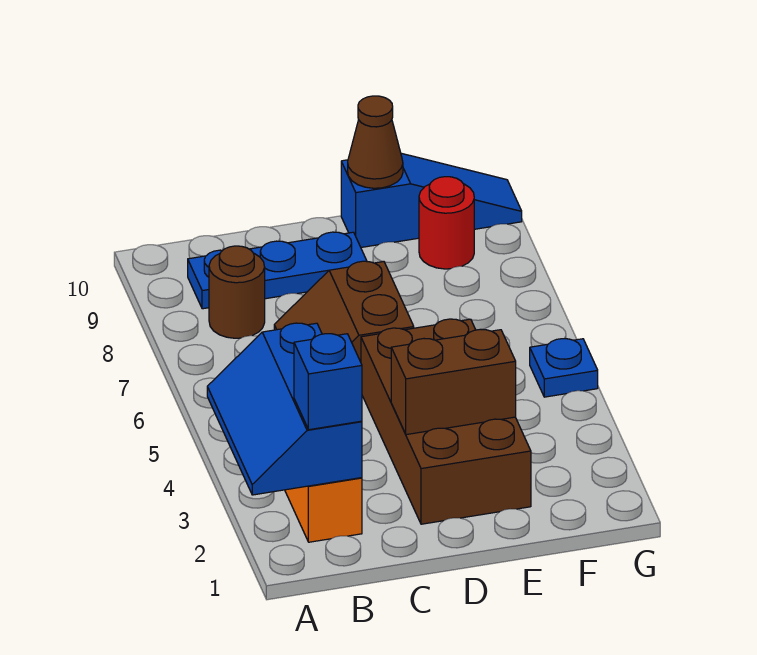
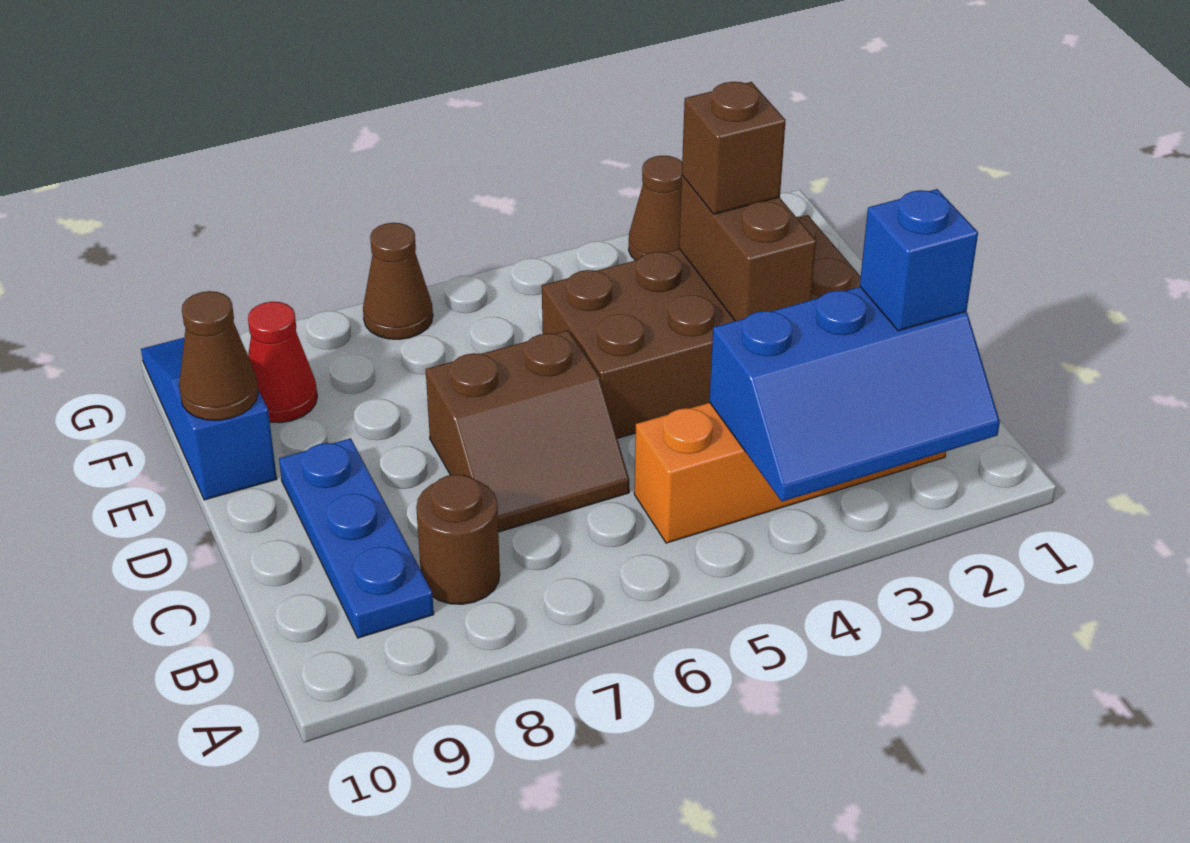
none -> brown brick E3 level 3
red round brick F9 level 1 -> red cone F9 level 1
none -> brown cone G3 level 1
blue plate G5 level 1 -> none
none -> brown cone G7 level 1

